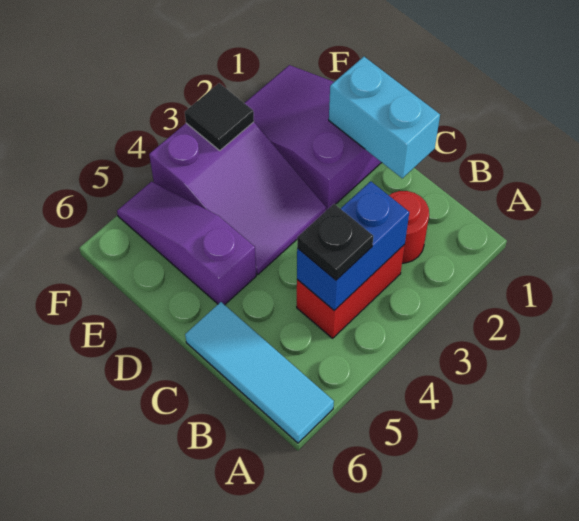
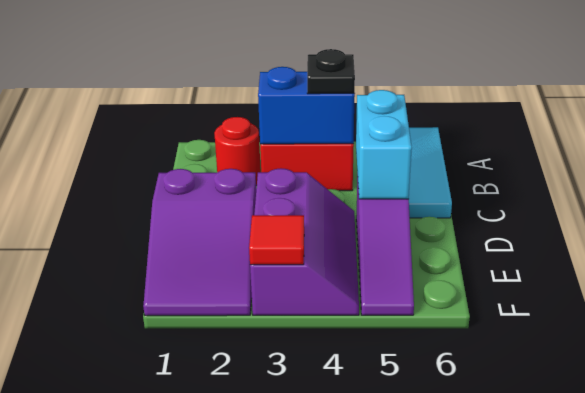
cyan brick C1:D1 level 2 -> cyan brick C5:D5 level 2
purple slope D3:F4 level 1 top F -> purple slope D3:F4 level 1 top 3
black tile F3 level 2 -> red tile F3 level 2

